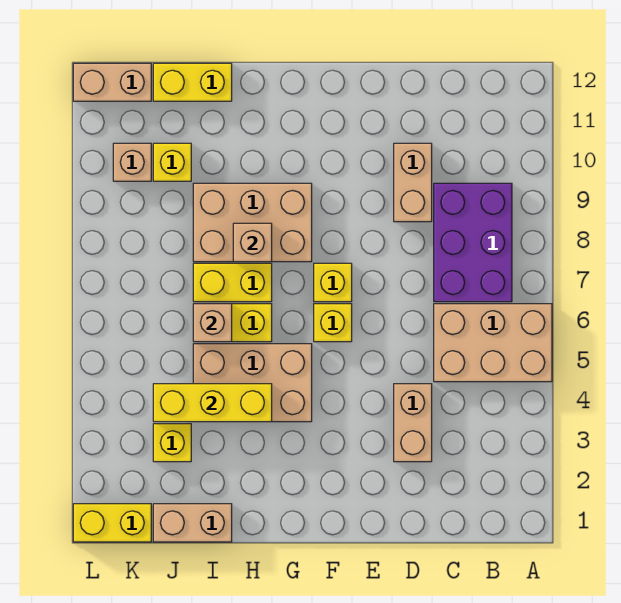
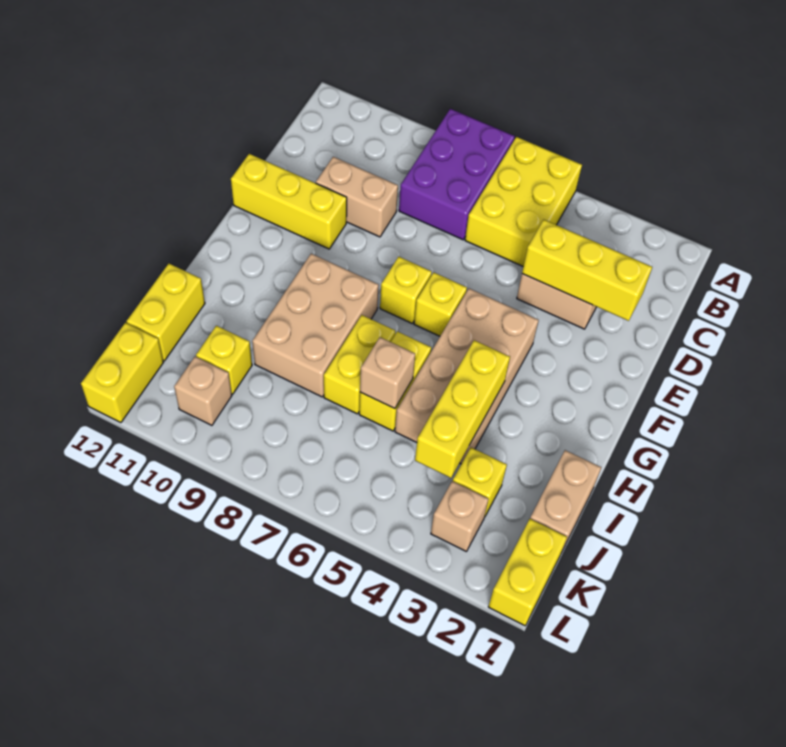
tan brick A5:C6 level 1 -> yellow brick A5:C6 level 1
purple brick B7:C9 level 1 -> purple brick A7:C8 level 1
none -> yellow brick D2:D4 level 2
none -> yellow brick E10:E12 level 1
tan brick G4:I5 level 1 -> tan brick F4:I5 level 1
tan brick H8 level 2 -> tan brick K3 level 1
tan brick K12:L12 level 1 -> yellow brick K12:L12 level 1

